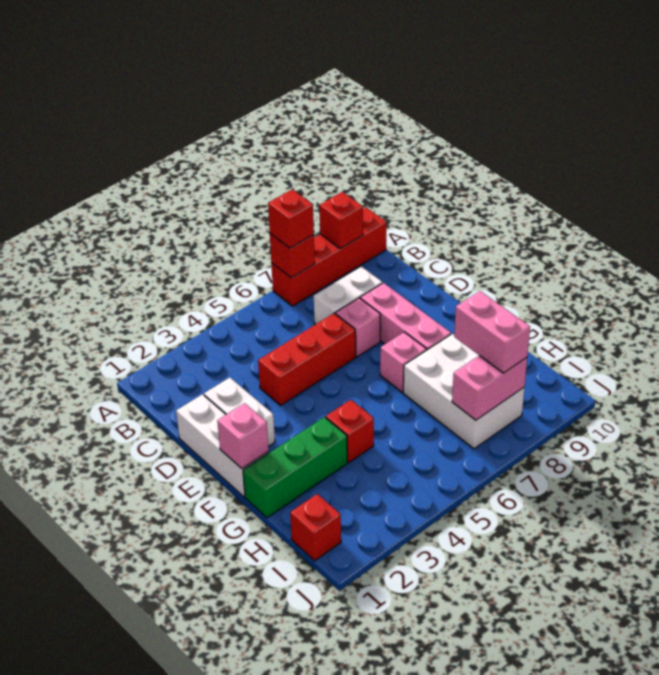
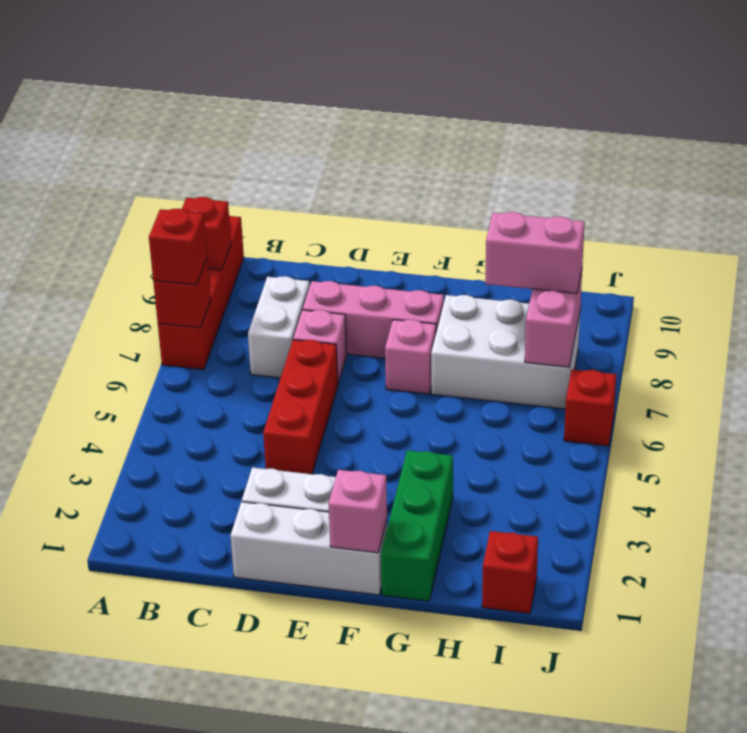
red brick G4 level 1 -> red brick J6 level 1

